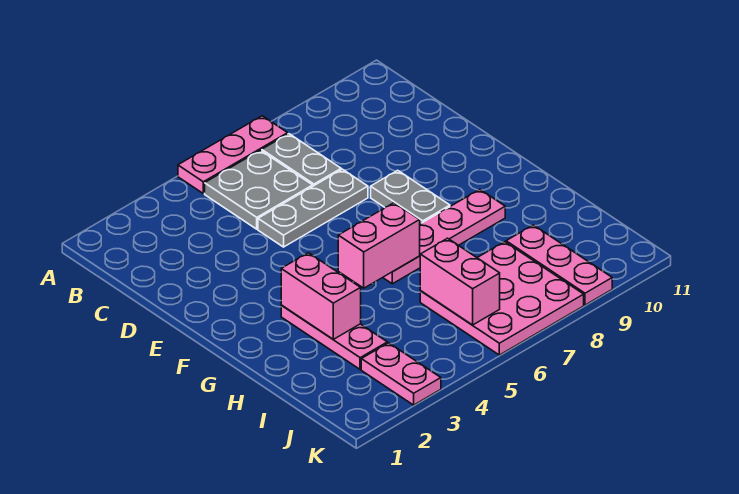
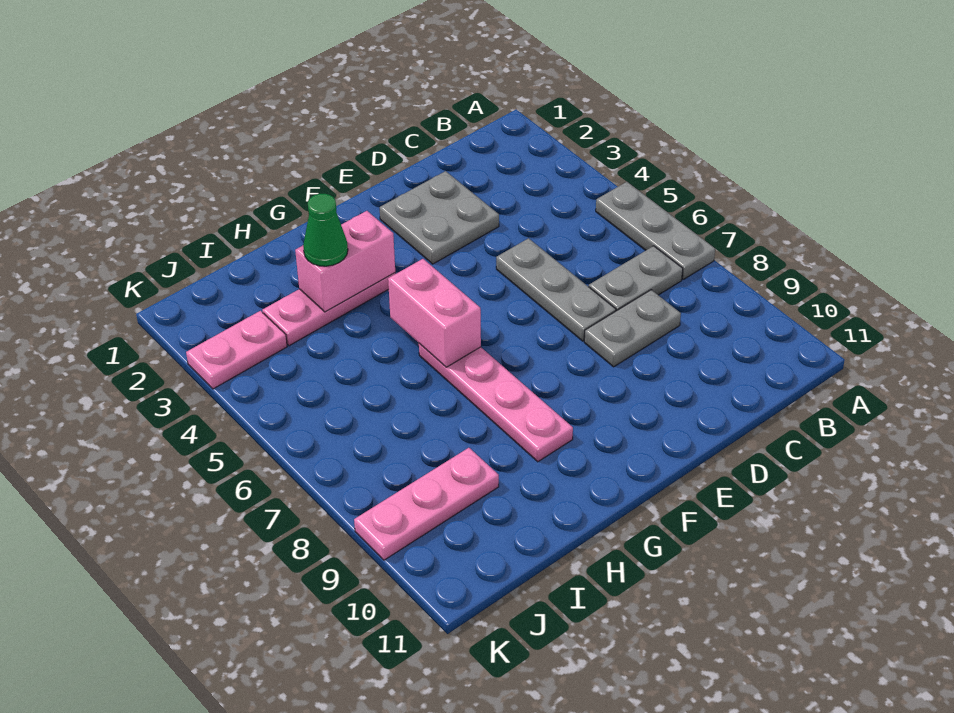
pink plate A5:A7 level 1 -> grey plate A5:A7 level 1
grey plate B5:C6 level 1 -> grey plate D2:E3 level 1
grey plate E8:F8 level 1 -> grey plate C8:D8 level 1
none -> green cone H3 level 3
pink plate I6:K8 level 1 -> none
pink brick I6:J6 level 2 -> none

